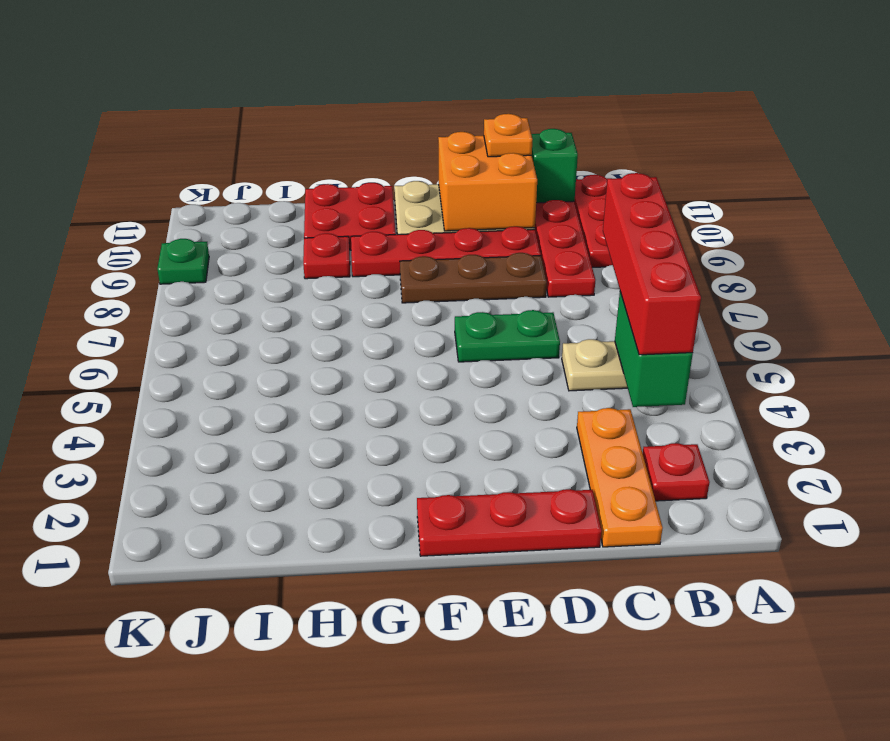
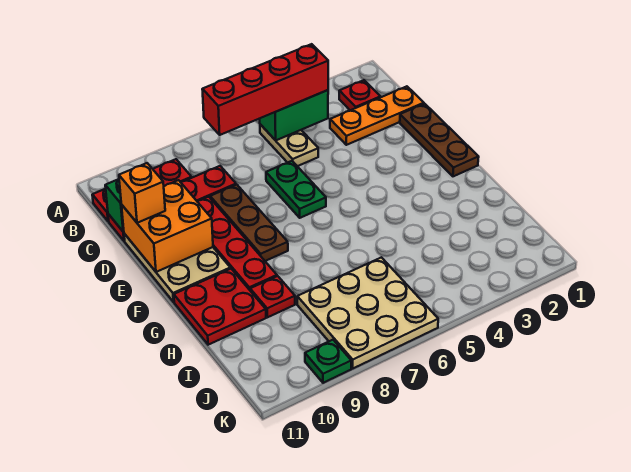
red plate D1:F1 level 1 -> brown plate D1:F1 level 1
orange plate D11 level 3 -> orange brick D11 level 3
none -> tan plate I6:K8 level 1

